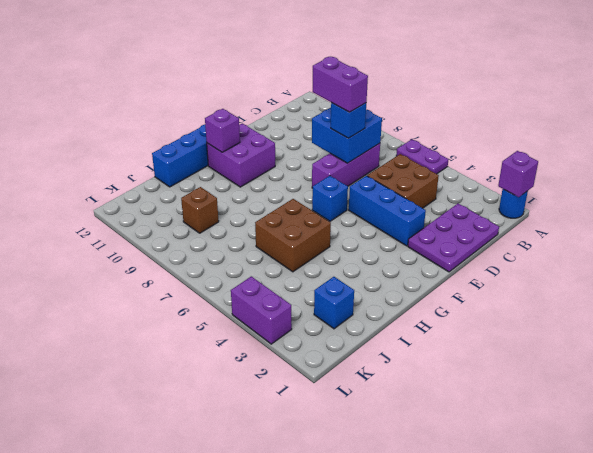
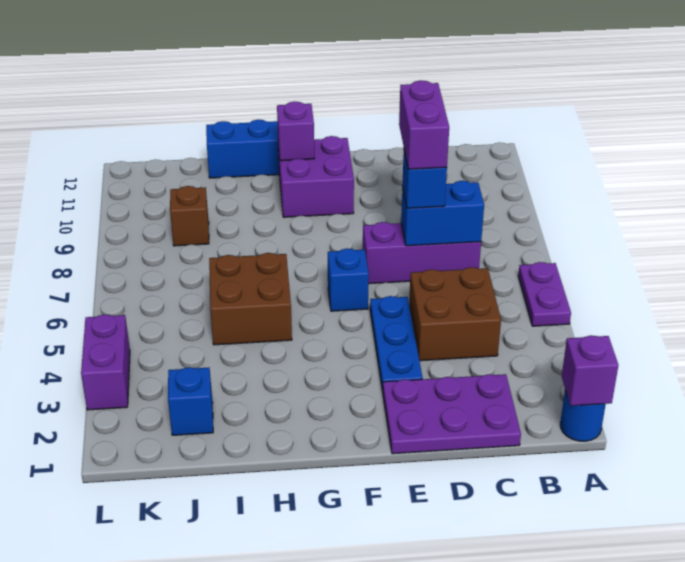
blue brick C7:D8 level 2 -> blue brick C7:D7 level 2
blue brick E3:E5 level 1 -> blue plate E3:E5 level 1

